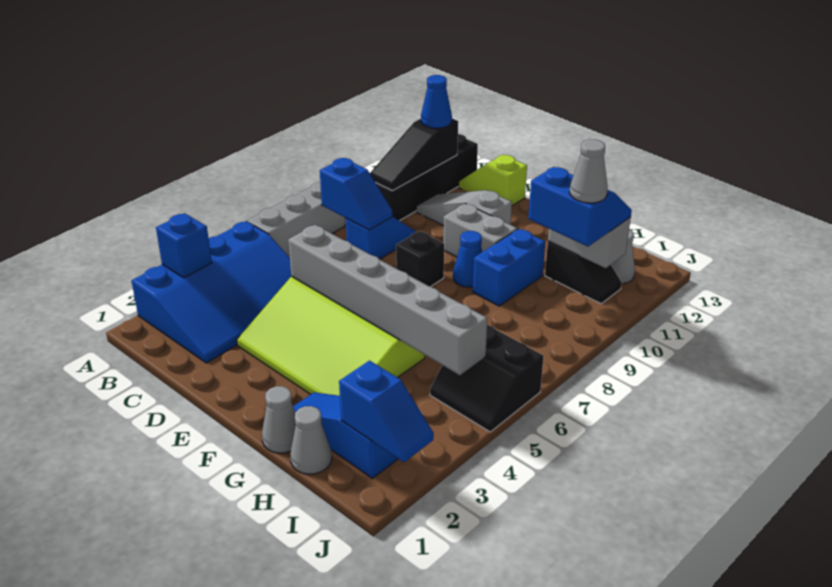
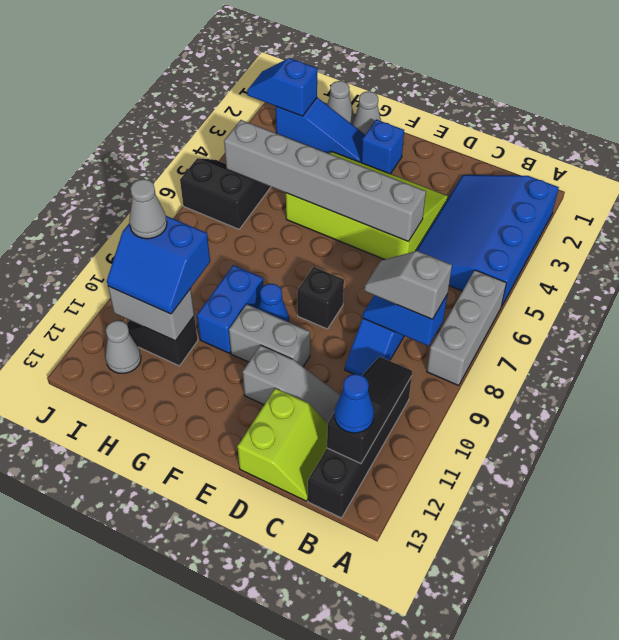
blue brick A3 level 2 -> blue brick F2 level 1
none -> grey slope B8:C8 level 3 top B
lime slope C13:D13 level 1 top D -> lime slope C12:D13 level 1 top D

